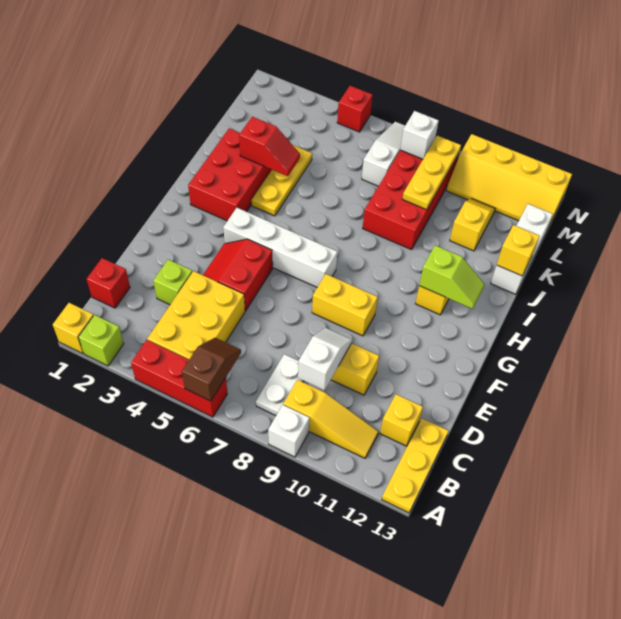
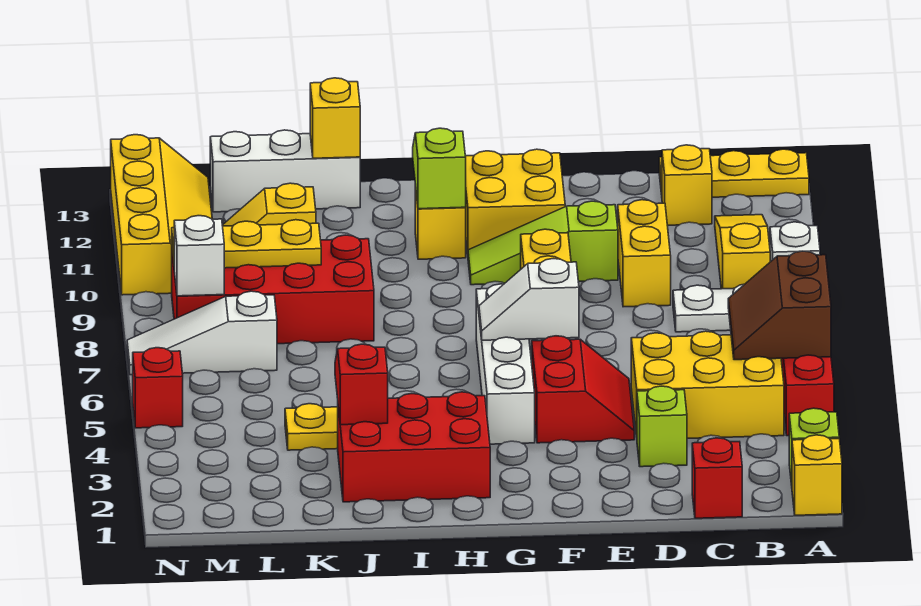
brown slope A6:B6 level 2 top A -> brown slope A5:B6 level 2 top A
white slope C9:D9 level 2 top C -> white slope F6:G6 level 2 top F
red slope E4:F5 level 1 top 5 -> red slope E4:F5 level 1 top F
none -> lime slope E10:G10 level 1 top E
none -> yellow brick F11:G12 level 1

